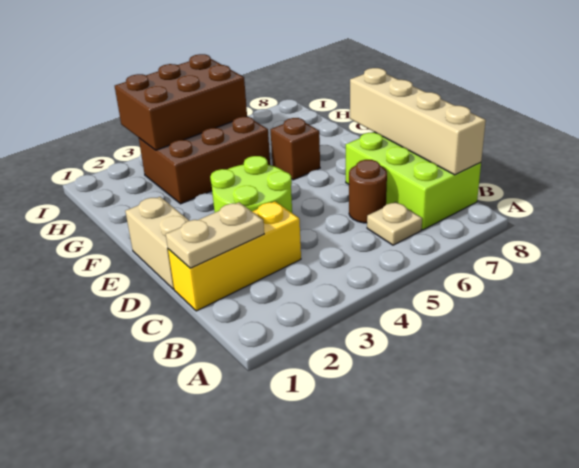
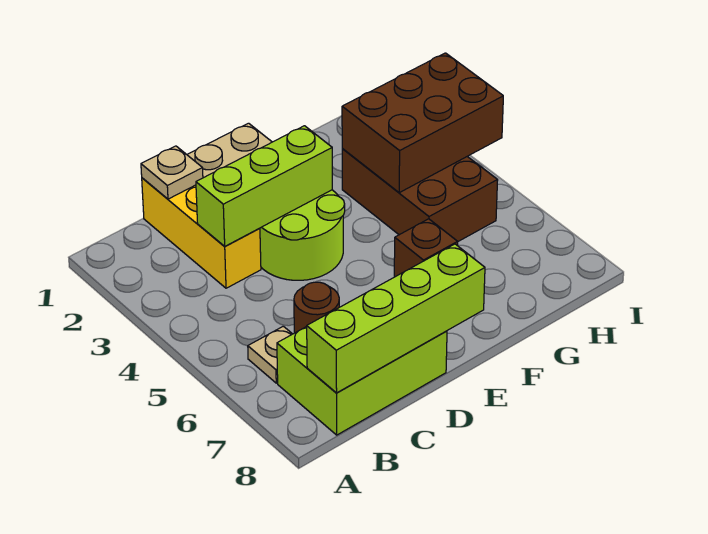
tan brick B8:E8 level 2 -> lime brick B8:E8 level 2
tan plate C1:C2 level 2 -> tan plate C1 level 2
none -> lime brick C3:E3 level 2
brown brick H3:I5 level 2 -> brown brick G3:I4 level 2

